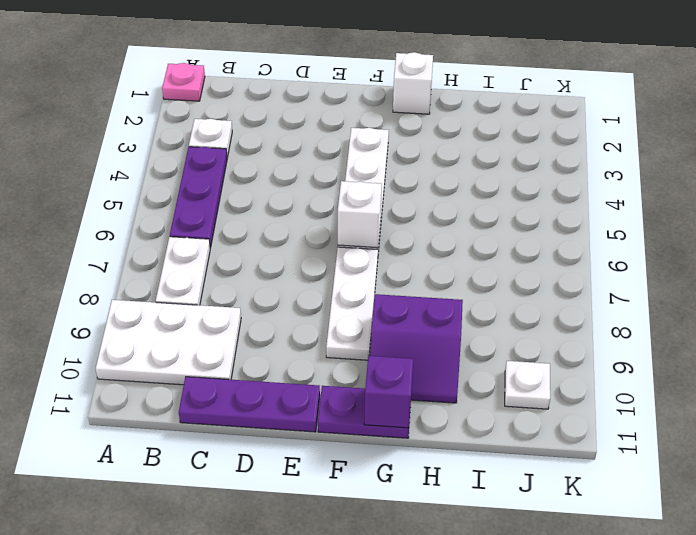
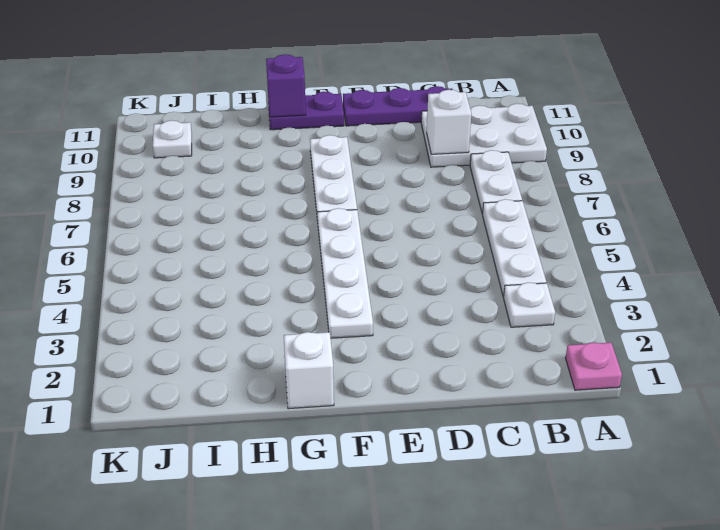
purple plate B4:B6 level 1 -> white plate B4:B6 level 1
white brick F6 level 2 -> white brick C9 level 2
purple slope G9:H10 level 1 top 9 -> none

